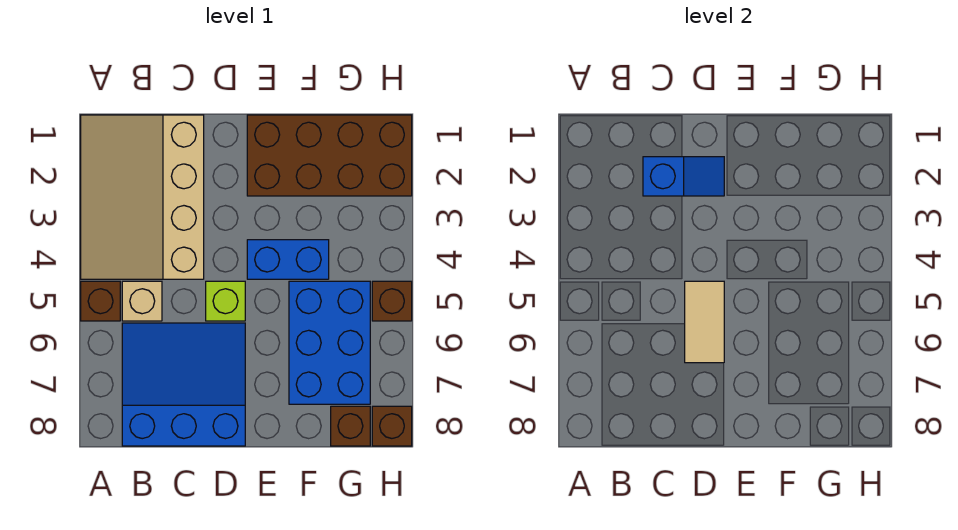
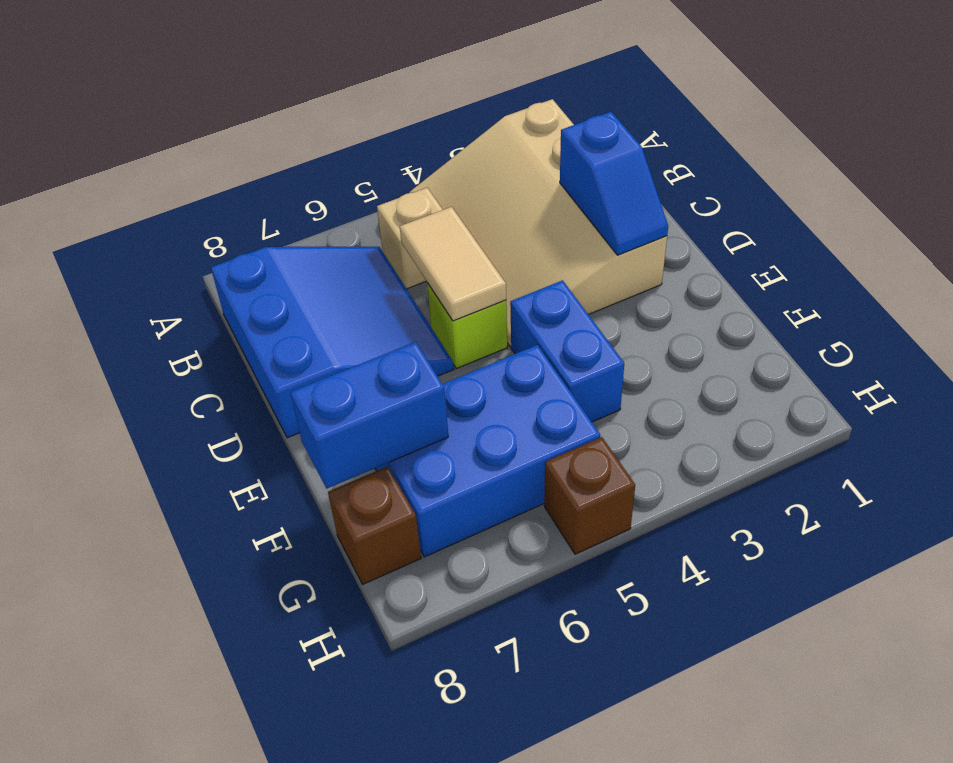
tan slope A1:C4 level 1 top C -> tan slope A2:D4 level 1 top 2
brown brick A5 level 1 -> none
tan tile D5:D6 level 2 -> tan tile C5:D5 level 2
brown brick E1:H2 level 1 -> none
none -> blue brick F7:F8 level 2
brown brick H8 level 1 -> none

